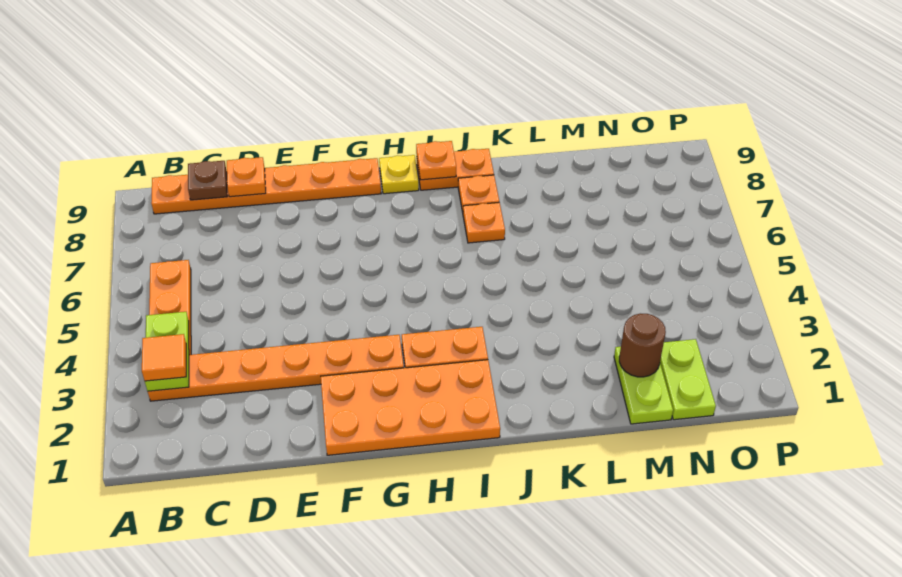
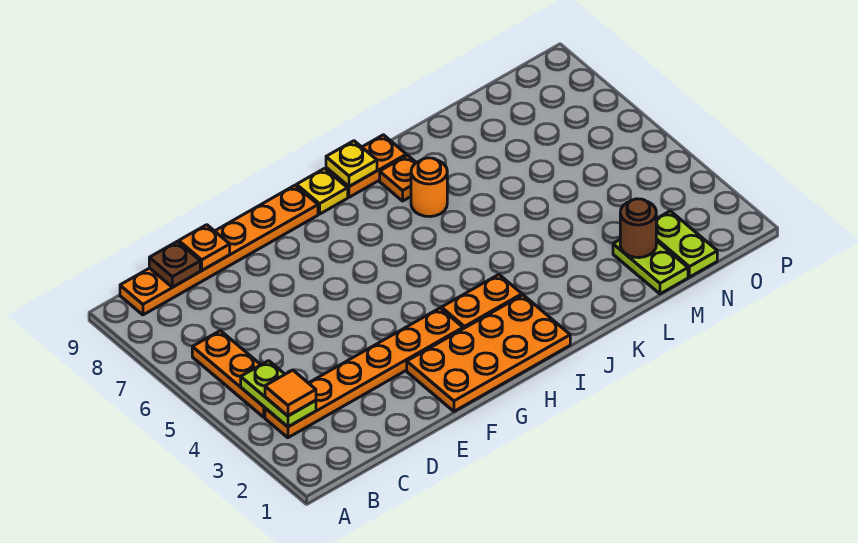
orange plate I9 level 2 -> yellow plate I9 level 2
orange plate J7 level 1 -> orange round brick J7 level 1

